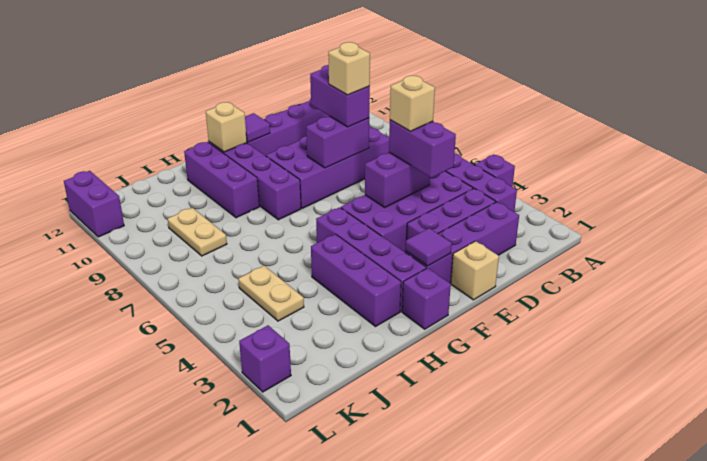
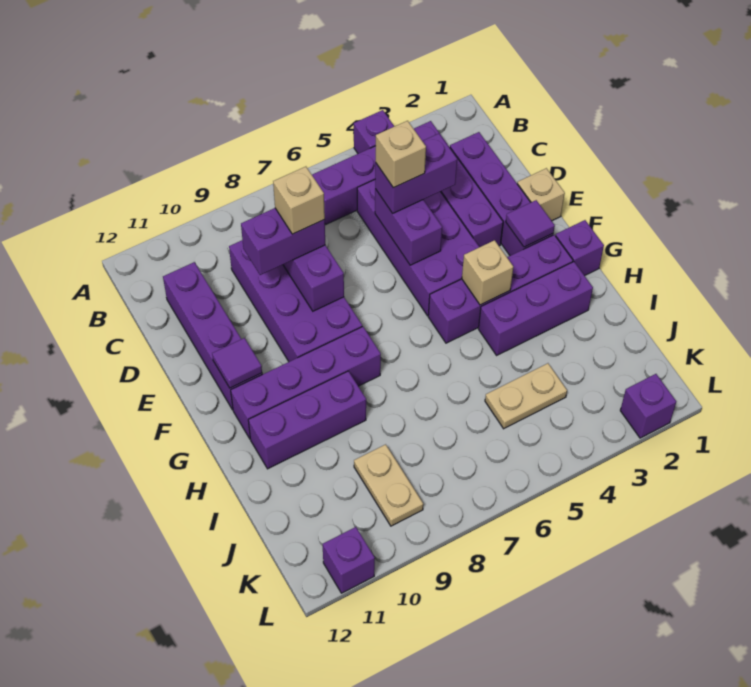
tan brick G11 level 2 -> tan brick G4 level 2
tan plate J8:J9 level 1 -> tan plate J9:K9 level 1
purple brick L11:L12 level 1 -> purple brick L11 level 1

